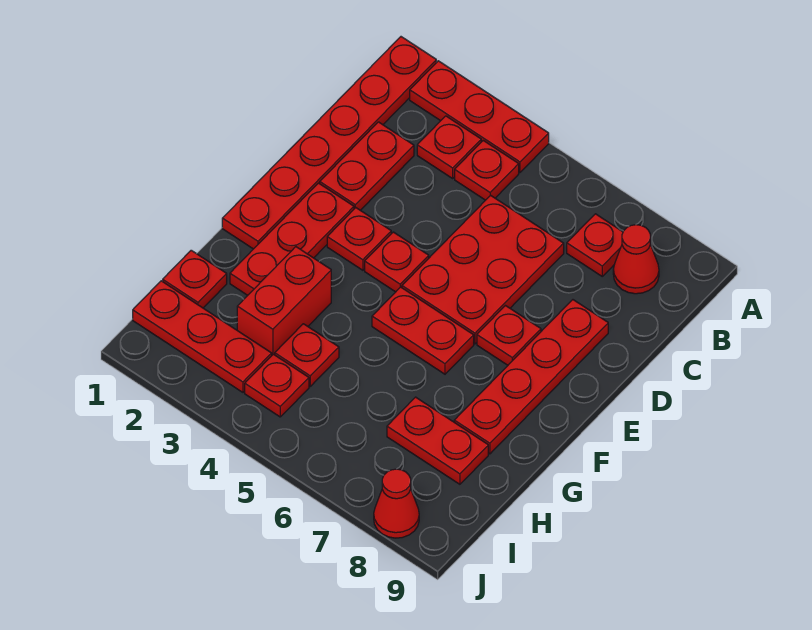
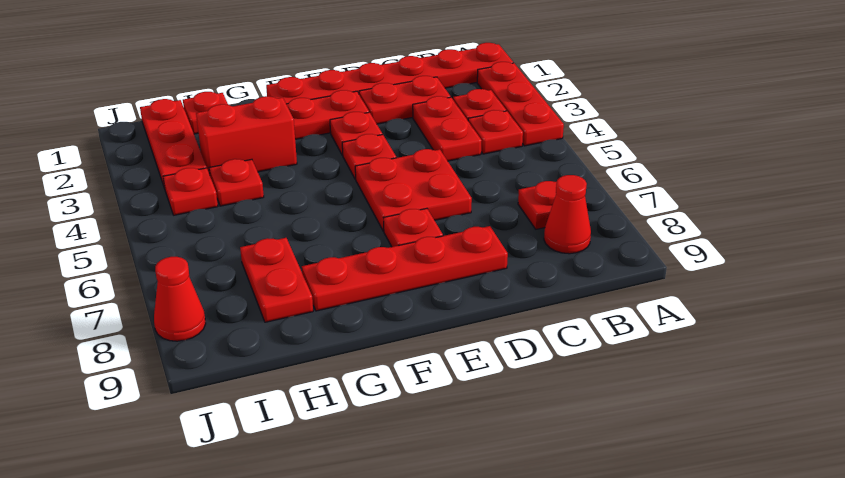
red plate C5:E6 level 1 -> red plate D5:E6 level 1
red plate F5:F6 level 1 -> red plate C3:C4 level 1

